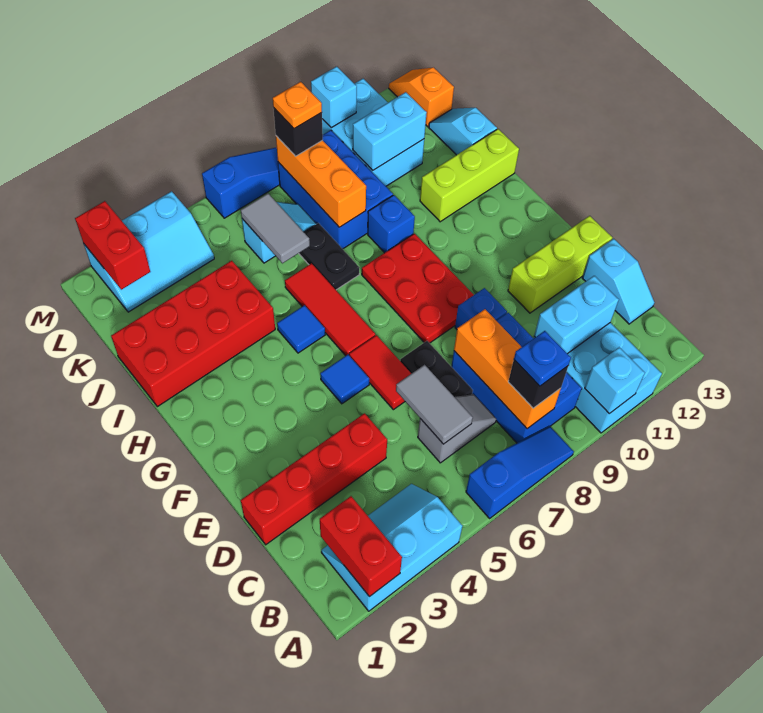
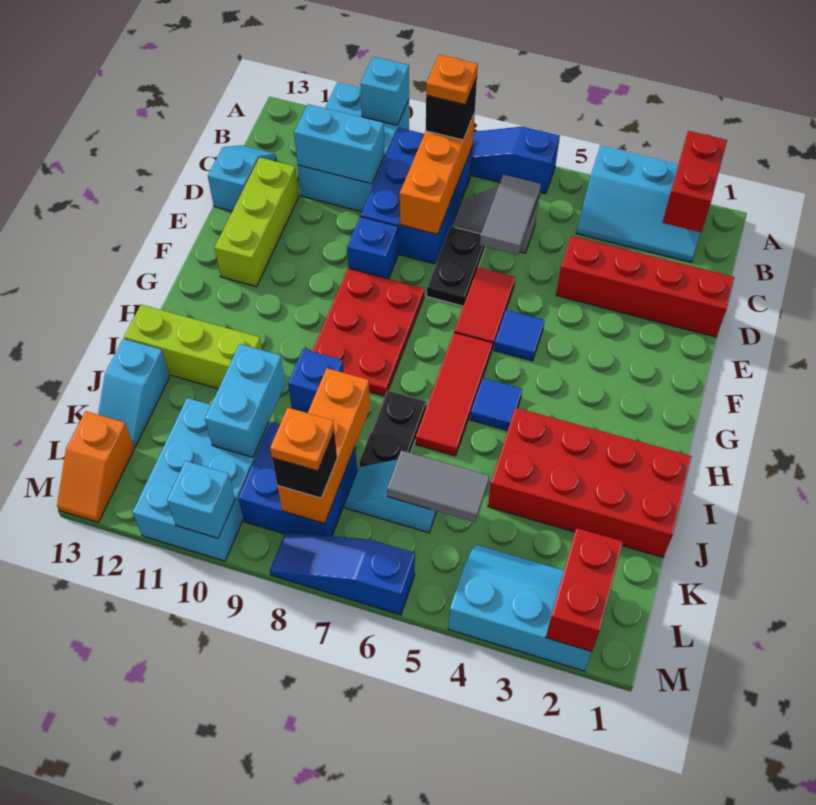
blue plate B8 level 4 -> orange plate B8 level 4
lime brick E11:E13 level 1 -> lime brick D12:F12 level 1
grey tile J6:K6 level 2 -> grey tile K5:K6 level 2
blue brick J8:L9 level 1 -> blue brick K8:L9 level 1
cyan brick K10:K11 level 2 -> cyan brick J10:K10 level 2

